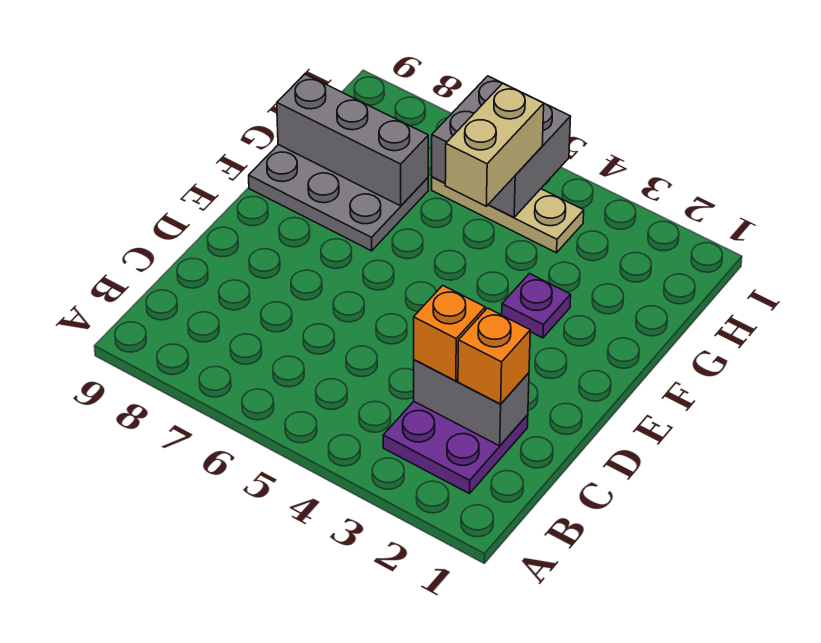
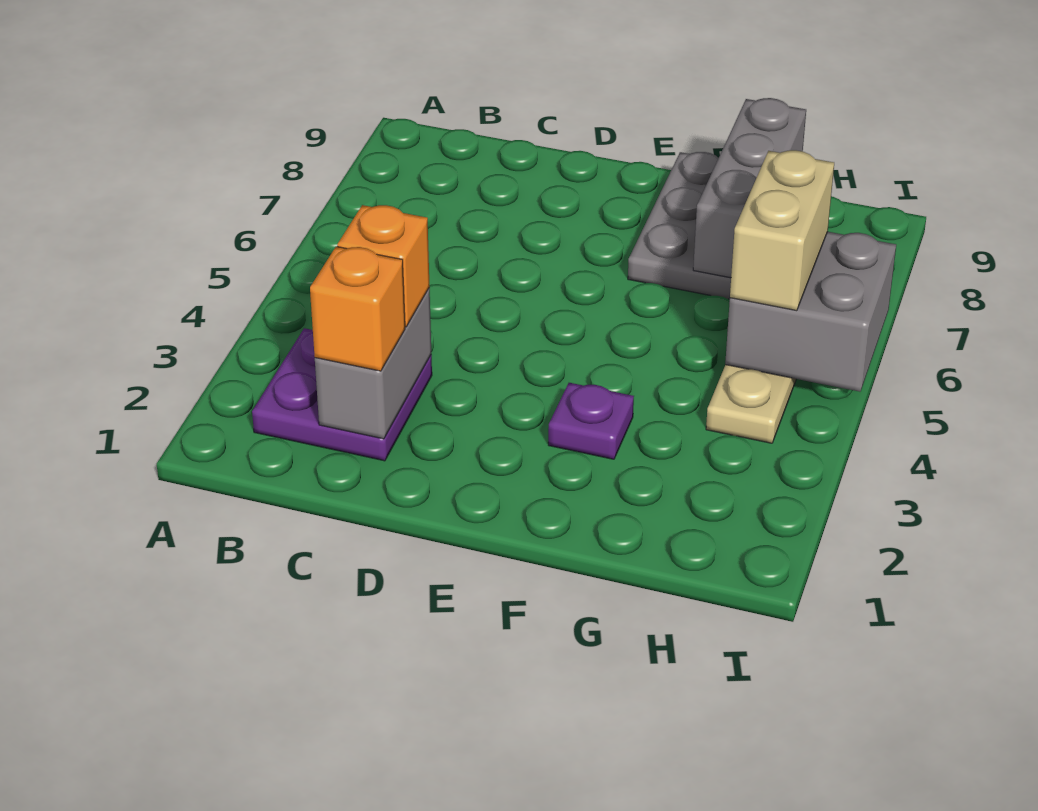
tan brick G5:H5 level 3 -> tan brick H5:H6 level 3

